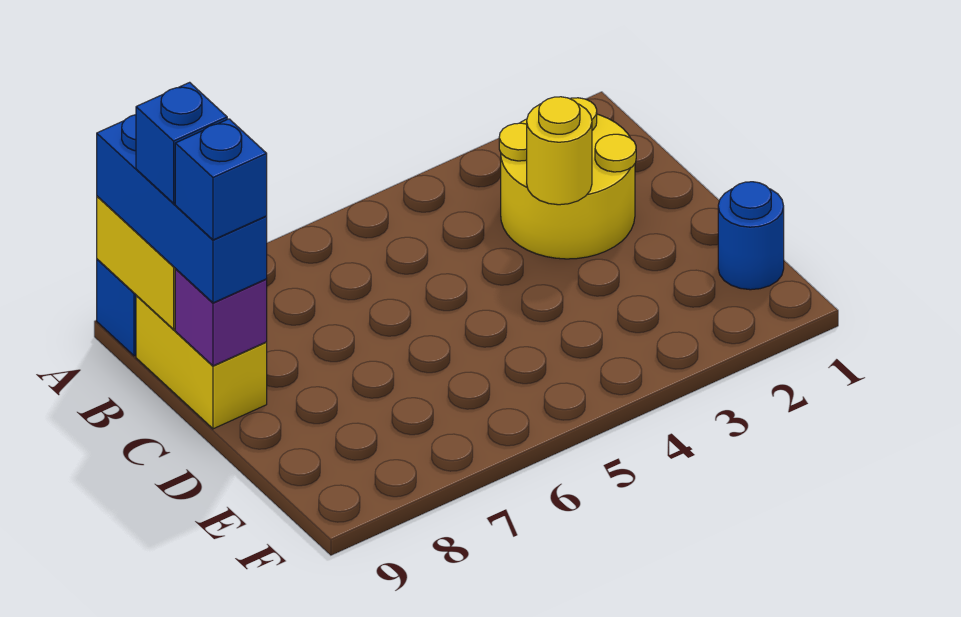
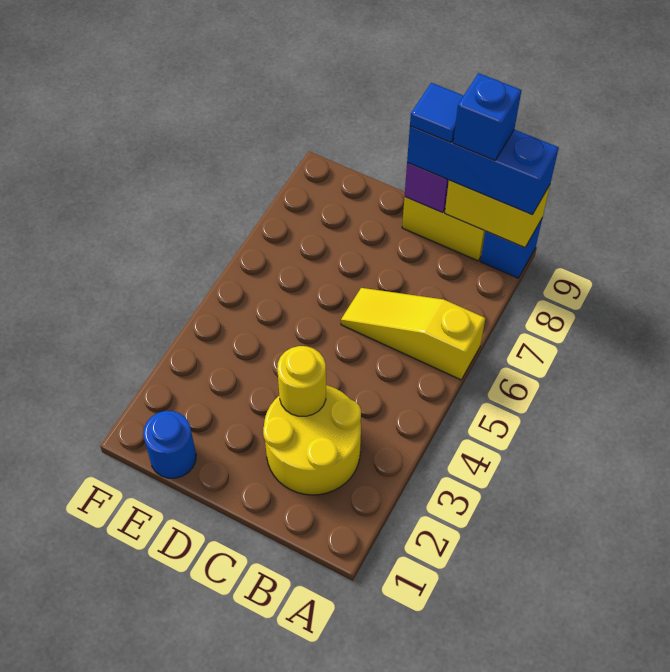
none -> yellow slope A6:C6 level 1 top A
blue brick C9 level 4 -> blue tile C9 level 4

